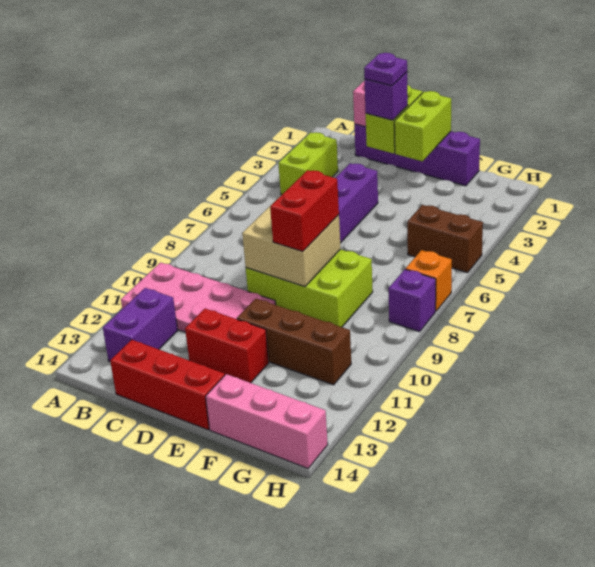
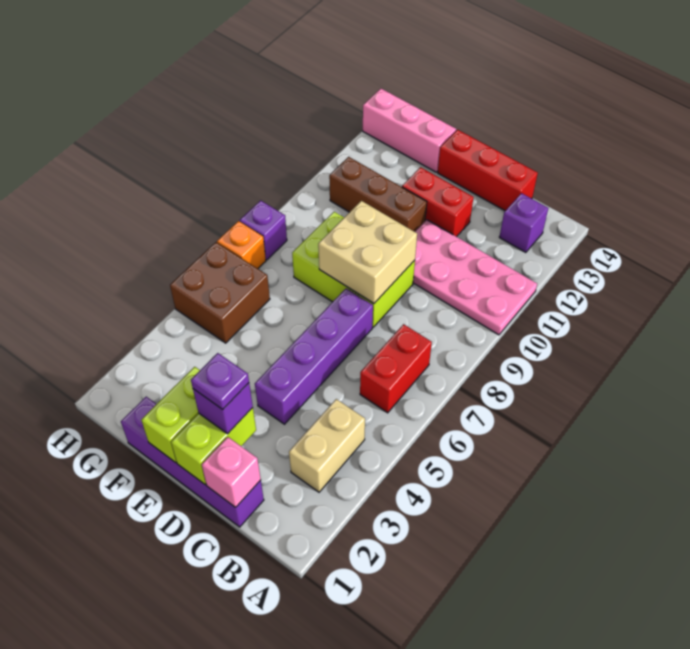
lime brick B3:B4 level 1 -> tan brick B3:B4 level 1
purple brick B12:B13 level 1 -> purple brick B13 level 1
red brick E8:E9 level 3 -> red brick B6:B7 level 1
brown brick G5:H5 level 1 -> brown brick G5:H6 level 1

